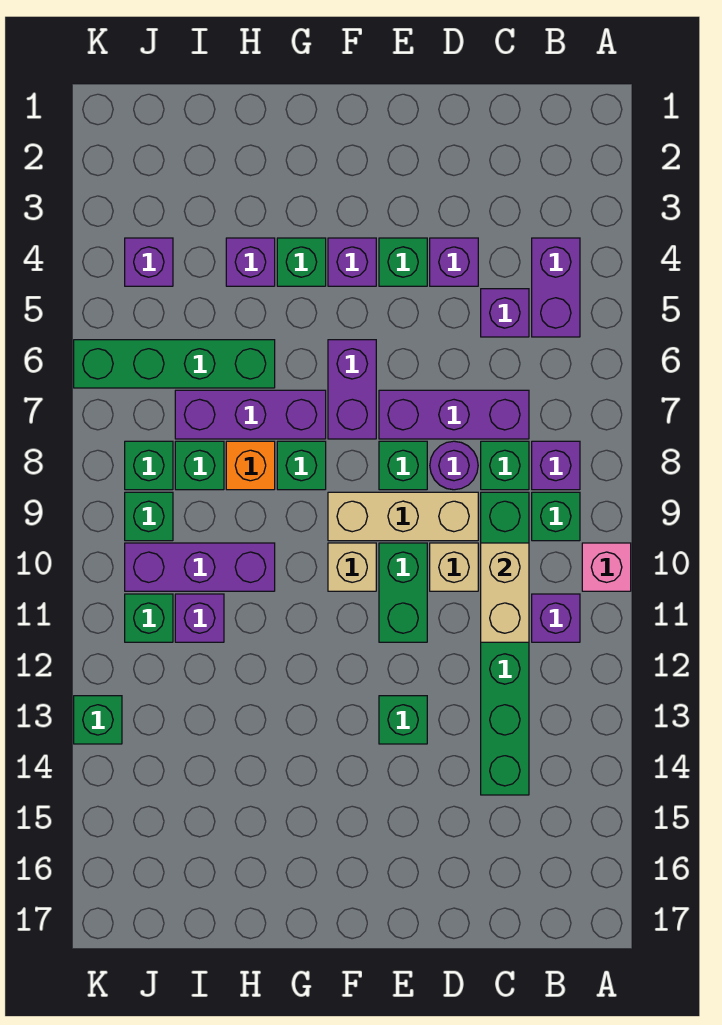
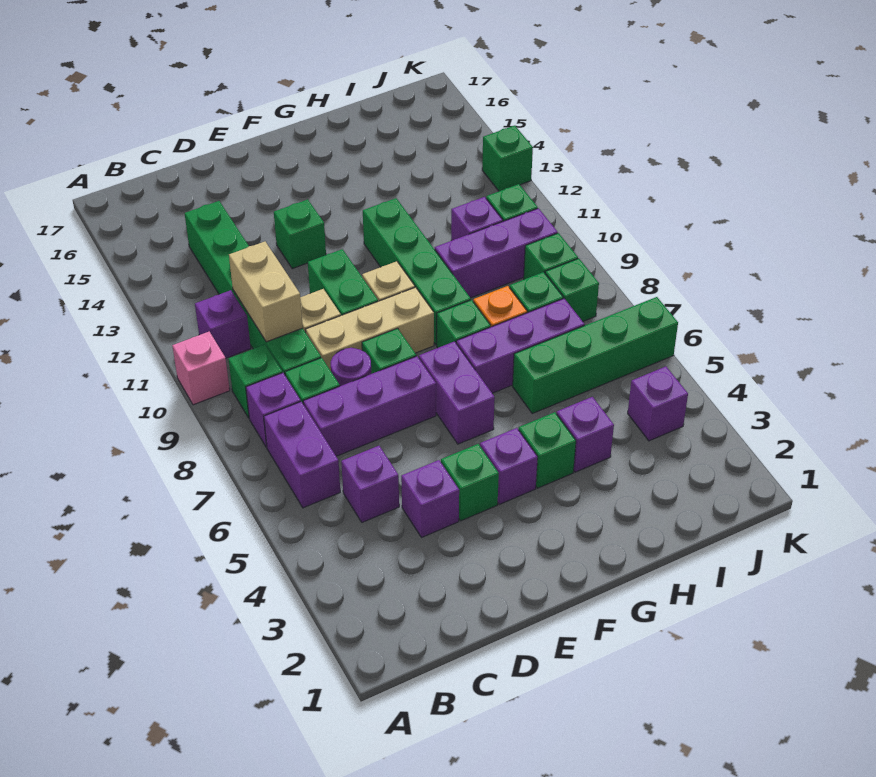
purple brick B4:B5 level 1 -> purple brick B6:B7 level 1
none -> green brick G9:G12 level 1

